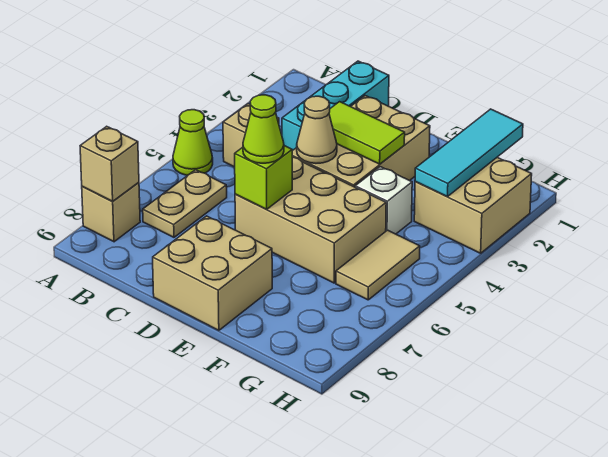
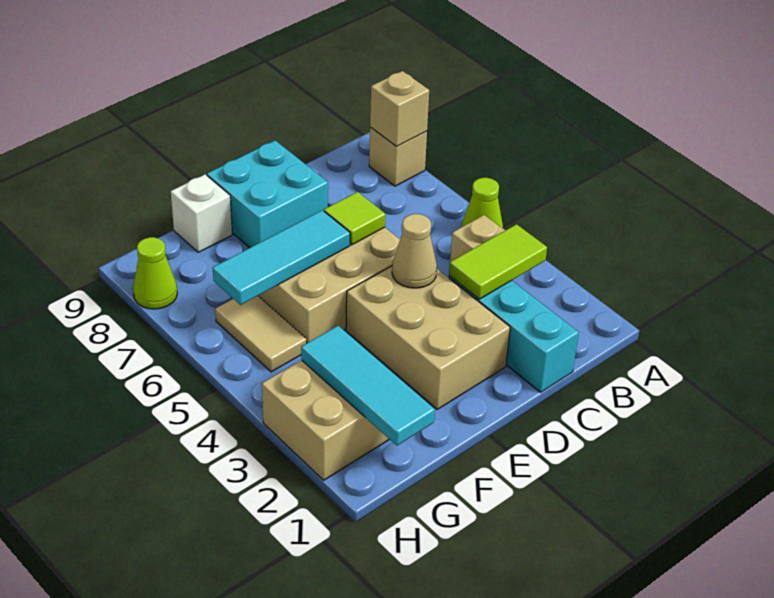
tan plate B6:B7 level 1 -> none
lime tile D3:E3 level 2 -> lime tile B3:C3 level 2
lime brick D6 level 2 -> lime tile D6 level 2
lime cone D6 level 3 -> lime cone H8 level 1
tan brick D8:E9 level 1 -> cyan brick D8:E9 level 1
none -> cyan tile E6:G6 level 2
white brick F4 level 1 -> white brick F9 level 1

